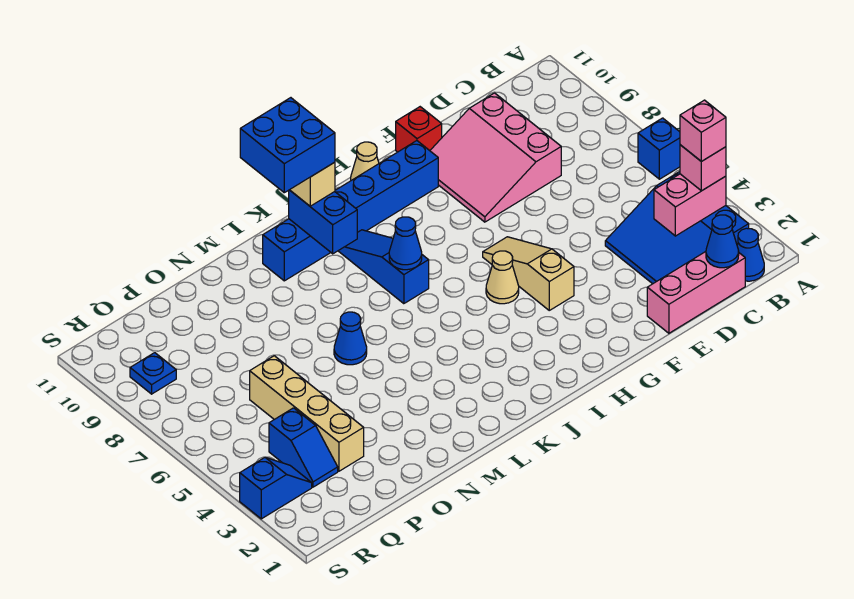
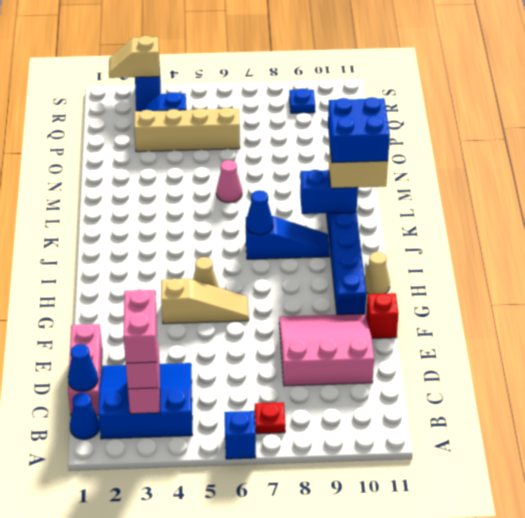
pink brick B3 level 4 -> pink brick B3:C3 level 4
none -> red plate B7 level 1
blue cone M6 level 1 -> pink cone M6 level 1
none -> tan slope S2:S3 level 2 top 3

